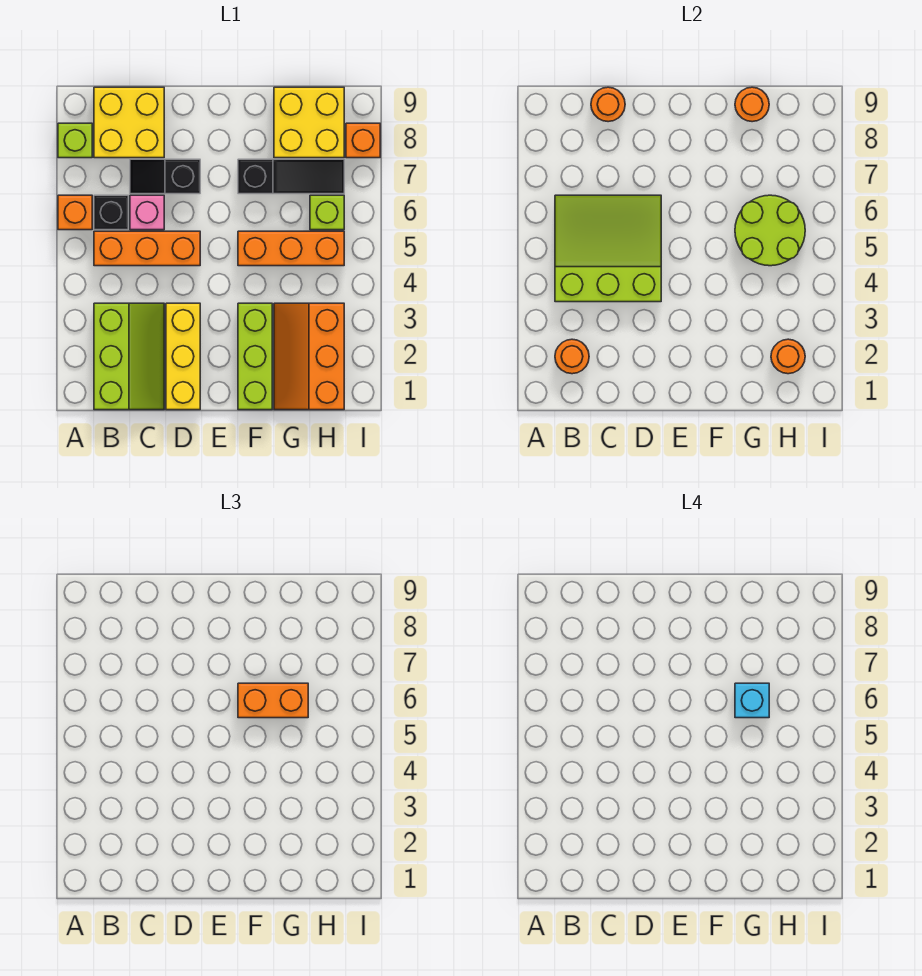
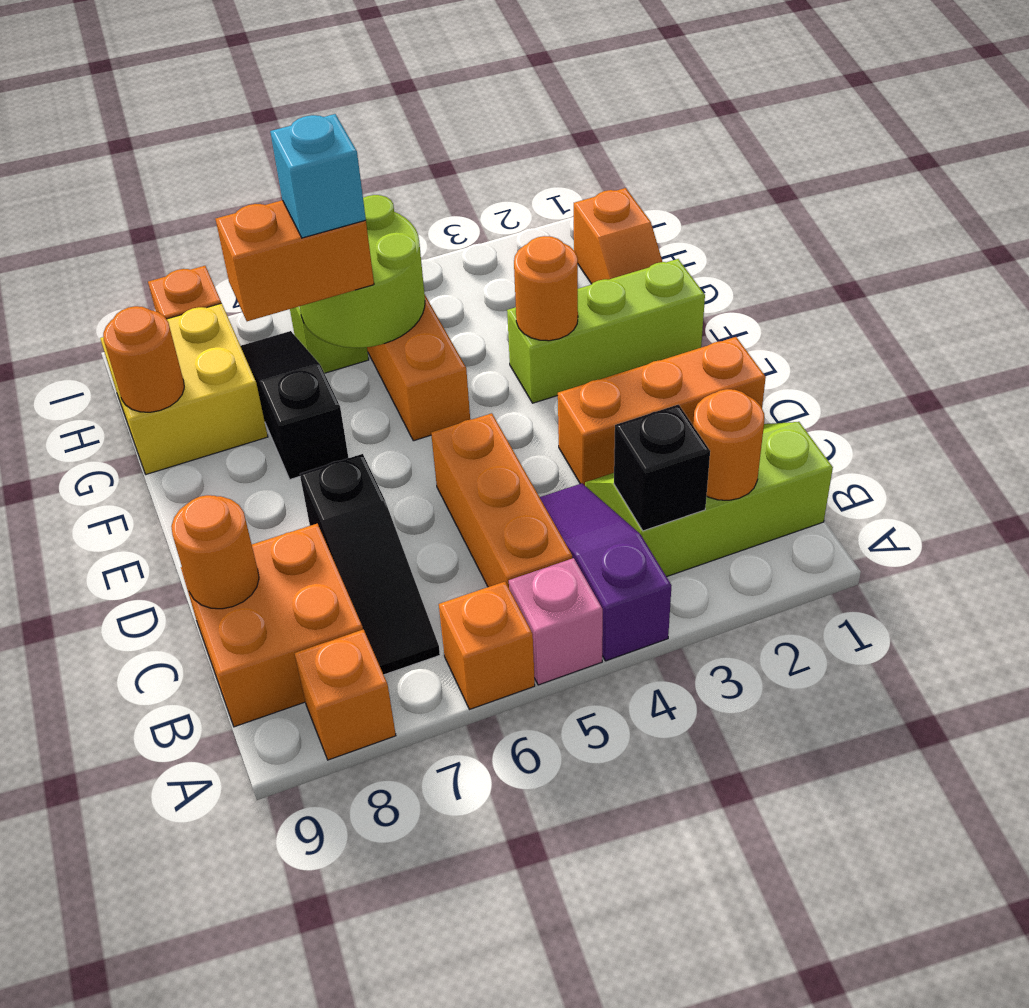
none -> purple slope A4:C4 level 1 top A
lime brick A8 level 1 -> orange brick A8 level 1
lime slope B4:D6 level 2 top 4 -> none
black brick B6 level 1 -> black brick B3 level 2
yellow brick B8:C9 level 1 -> orange brick B8:C9 level 1
pink brick C6 level 1 -> pink brick A5 level 1
black slope C7:D7 level 1 top D -> black slope B7:D7 level 1 top D
yellow brick D1:D3 level 1 -> orange brick D1:D3 level 1
orange brick F6:G6 level 3 -> orange brick G6:G7 level 3
orange slope G1:H3 level 1 top H -> orange slope G1:H1 level 1 top H
orange round brick H2 level 2 -> orange round brick F3 level 2

